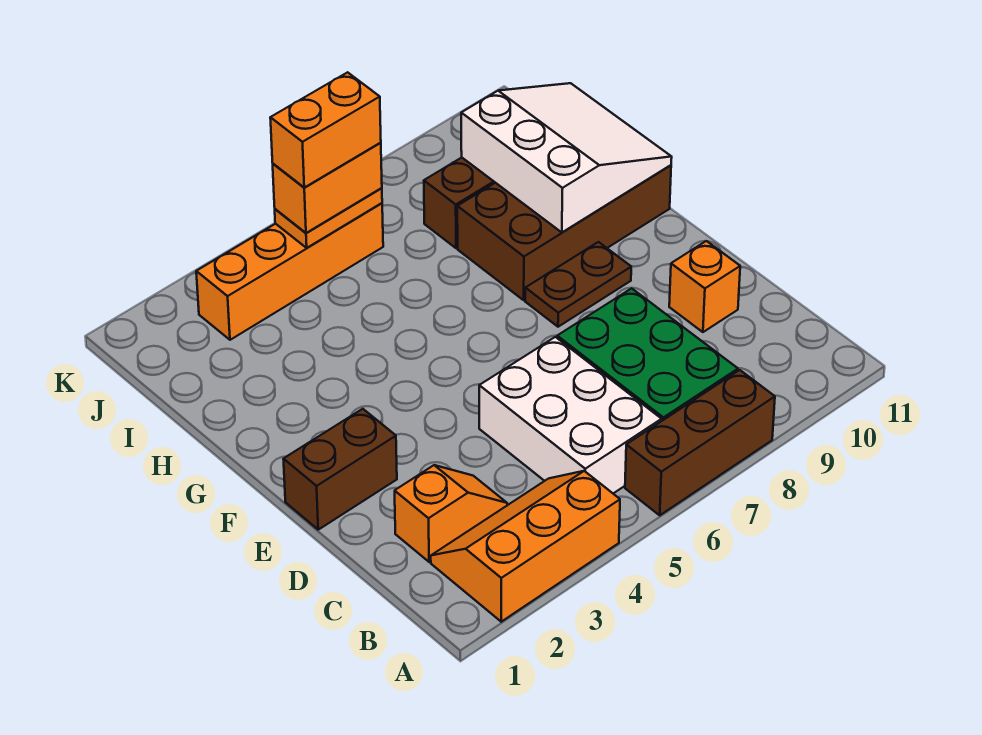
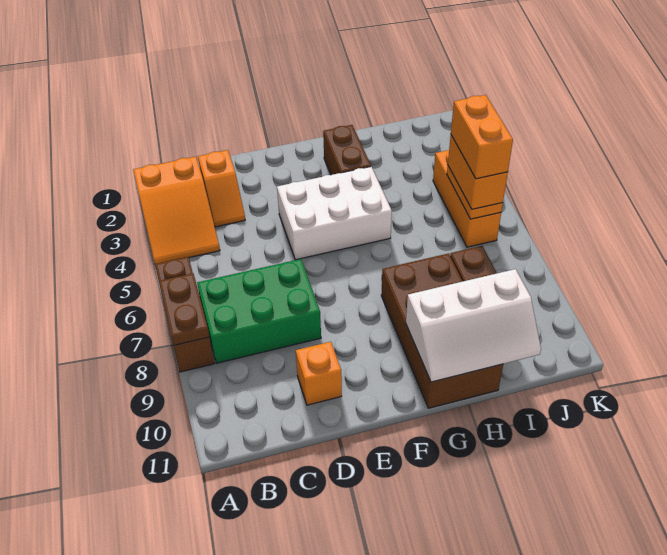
orange slope A2:B4 level 1 top A -> orange slope A2:B4 level 1 top 2
white brick B5:D6 level 1 -> white brick E4:G5 level 1
brown brick E1:E2 level 1 -> brown brick G2:G3 level 1
brown plate F8:F9 level 1 -> brown plate A7:A8 level 2
white slope G9:I11 level 2 top 9 -> white slope G10:I11 level 2 top 10
orange brick J3:J6 level 1 -> orange brick J4:J6 level 1

